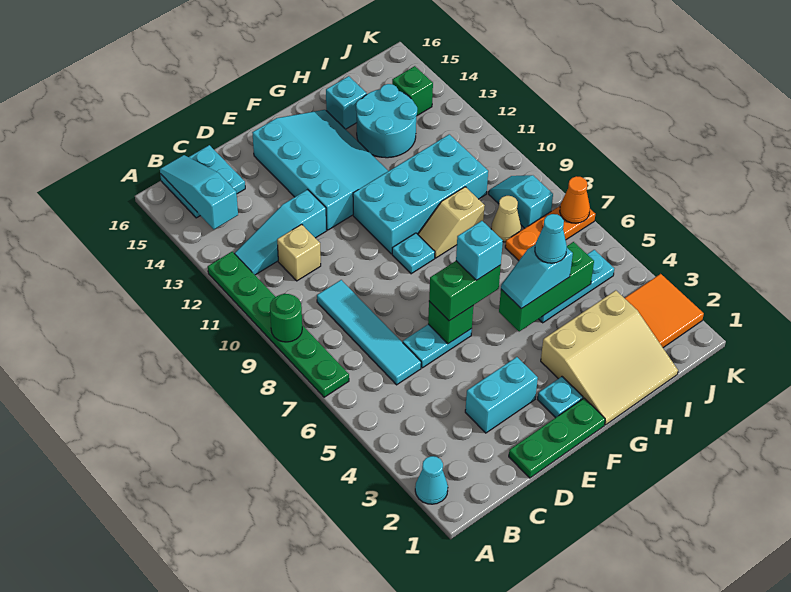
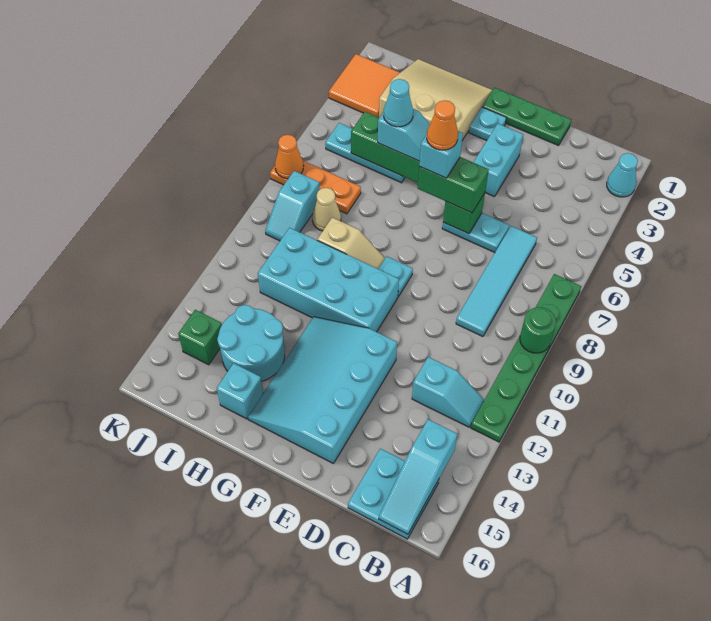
cyan slope B12:D12 level 1 top D -> cyan slope B12:C12 level 1 top C
tan brick C11 level 1 -> none
cyan brick D3:E3 level 1 -> cyan brick E3:E4 level 1
none -> orange cone F6 level 5

